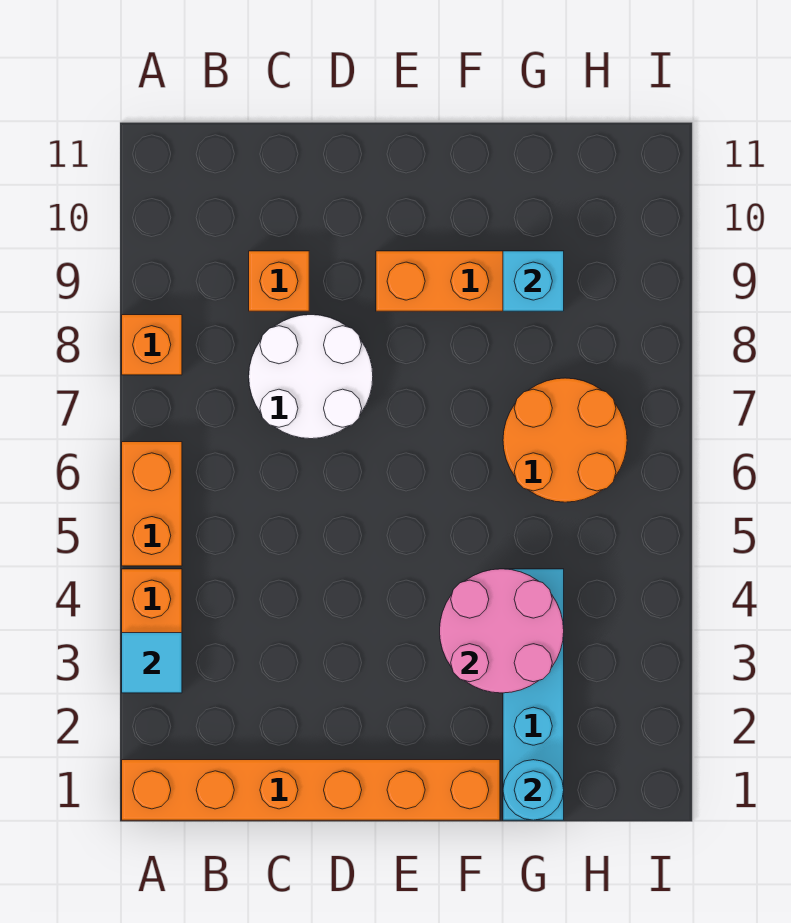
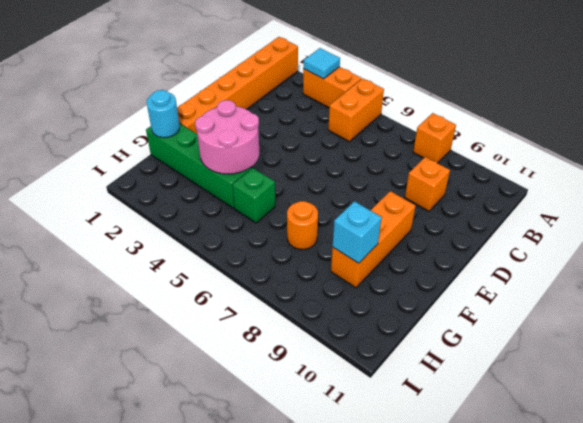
orange brick A5:A6 level 1 -> orange brick A5:B5 level 1
white round brick C7:D8 level 1 -> none
cyan brick G1:G4 level 1 -> green brick G1:G4 level 1
none -> green brick G5 level 1
orange round brick G6:H7 level 1 -> orange round brick G7 level 1

